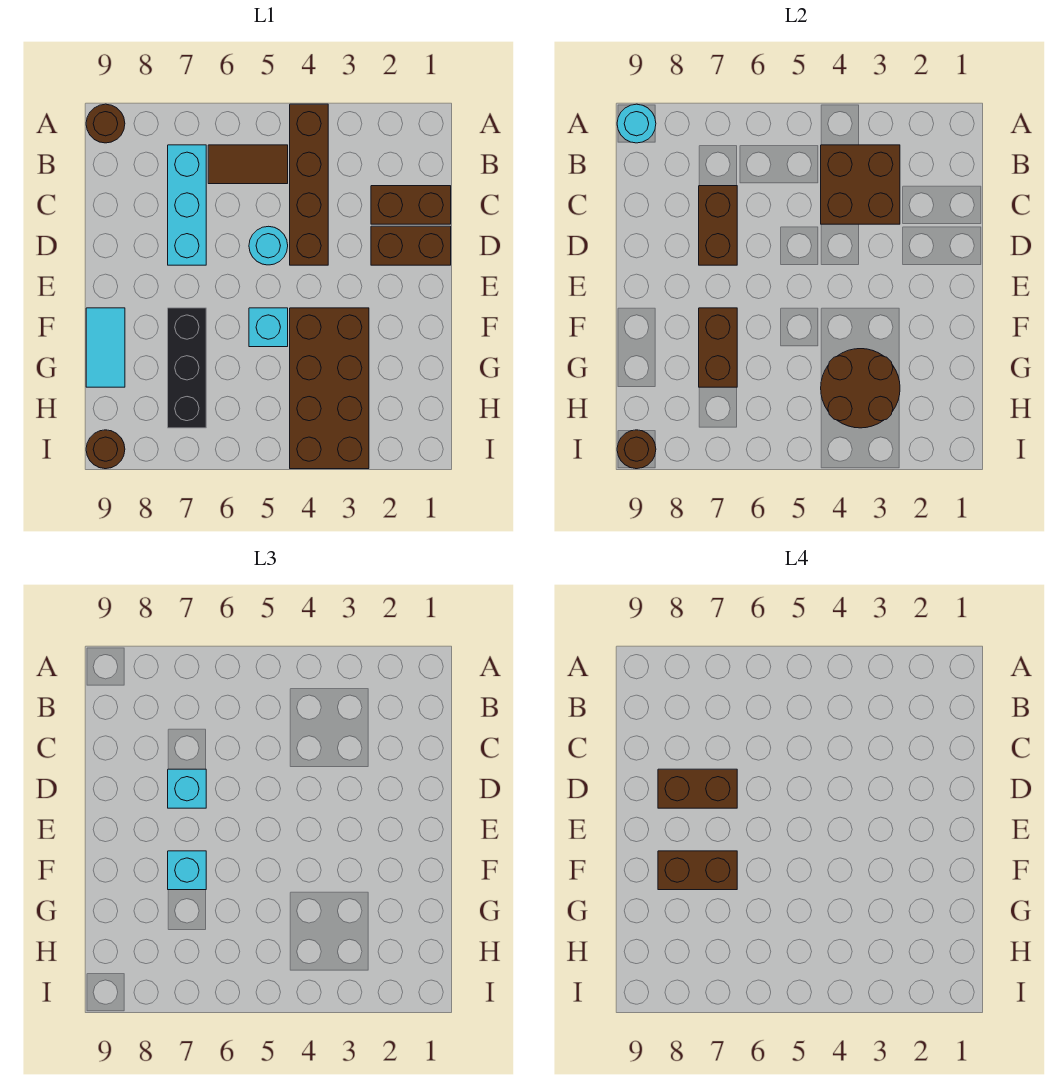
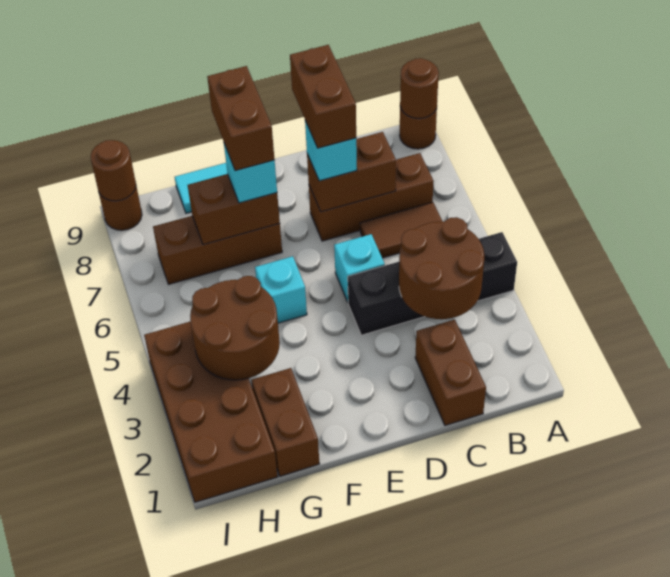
brown brick A4:D4 level 1 -> black brick A4:D4 level 1
cyan round brick A9 level 2 -> brown round brick A9 level 2
brown brick B3:C4 level 2 -> brown round brick B3:C4 level 2
brown tile B5:B6 level 1 -> brown tile B6:C6 level 1
cyan brick B7:D7 level 1 -> brown brick B7:D7 level 1
brown brick D1:D2 level 1 -> brown brick G1:G2 level 1
cyan round brick D5 level 1 -> cyan brick D5 level 1
brown brick F3:I4 level 1 -> brown brick H1:I4 level 1
black brick F7:H7 level 1 -> brown brick F7:H7 level 1

